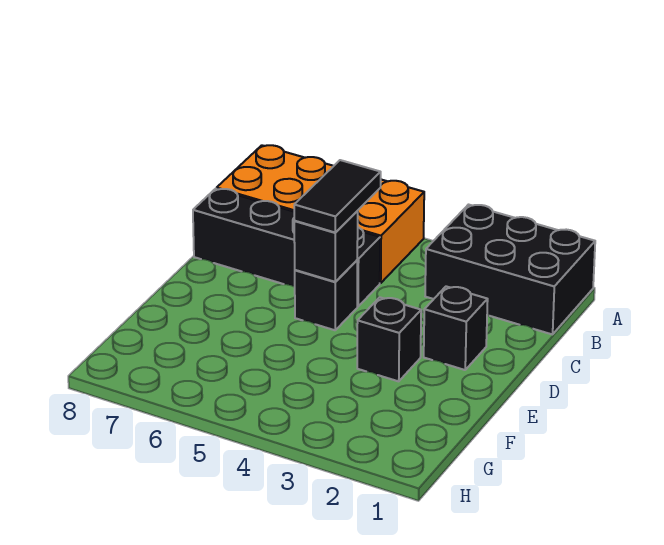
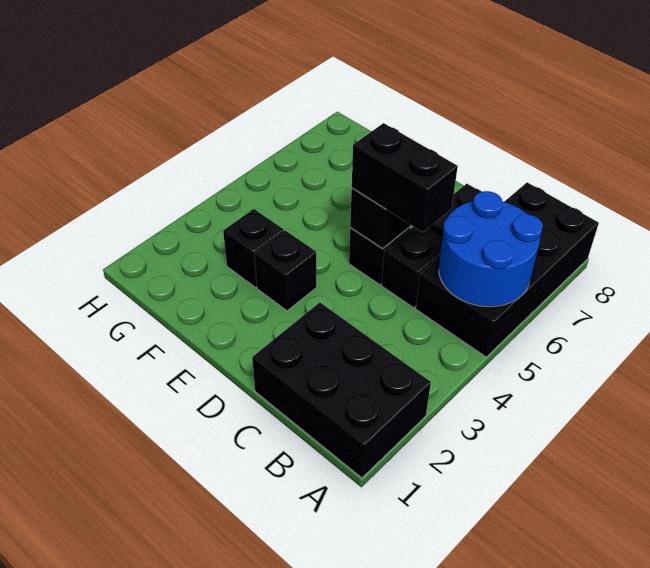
black brick A1:B3 level 1 -> black brick A1:C2 level 1
orange brick A5:B8 level 1 -> black brick A5:B8 level 1
none -> blue round brick A5:B6 level 2
black brick C5:C8 level 1 -> black brick C5:C7 level 1
black tile C5:D5 level 3 -> black brick C5:D5 level 3
black brick D2 level 1 -> black brick F3 level 1

